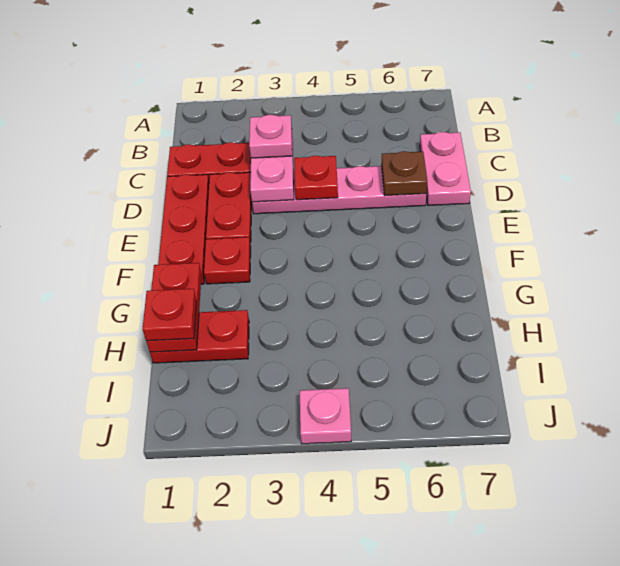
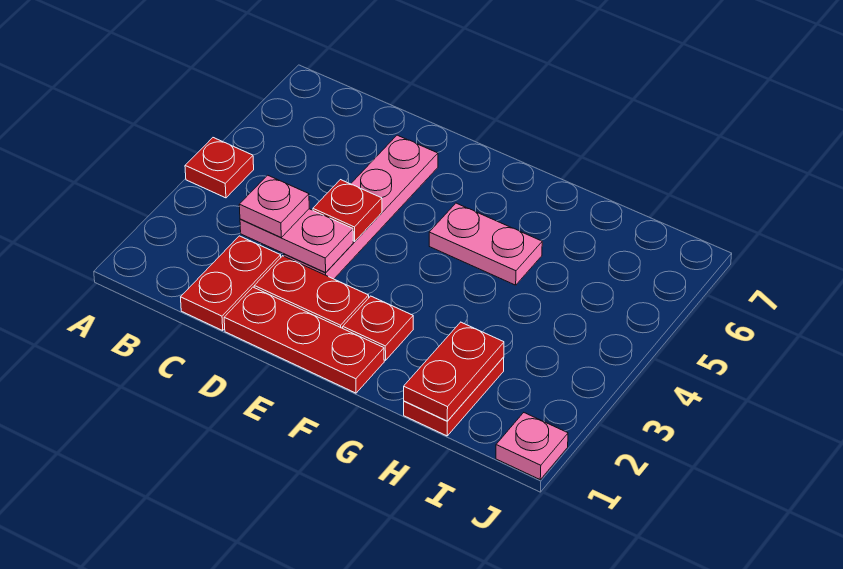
pink plate C7:D7 level 1 -> pink plate F5:G5 level 1
brown plate D6 level 2 -> none
red plate G1:H1 level 2 -> red plate H1:H2 level 2
red plate H1 level 3 -> red plate A4 level 1
pink plate J4 level 1 -> pink plate J1 level 1

